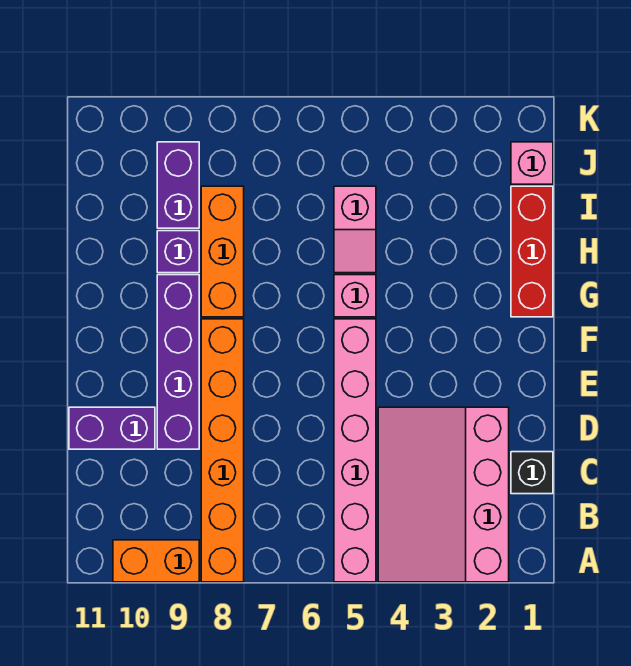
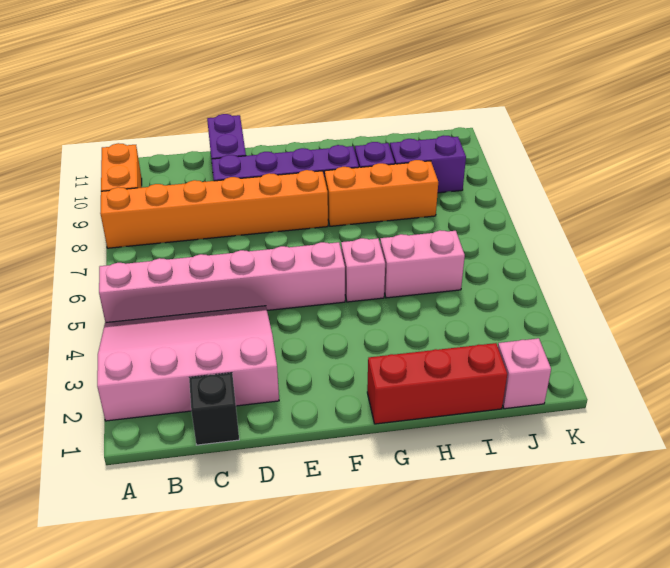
pink slope H5:I5 level 1 top I -> pink brick H5:I5 level 1

